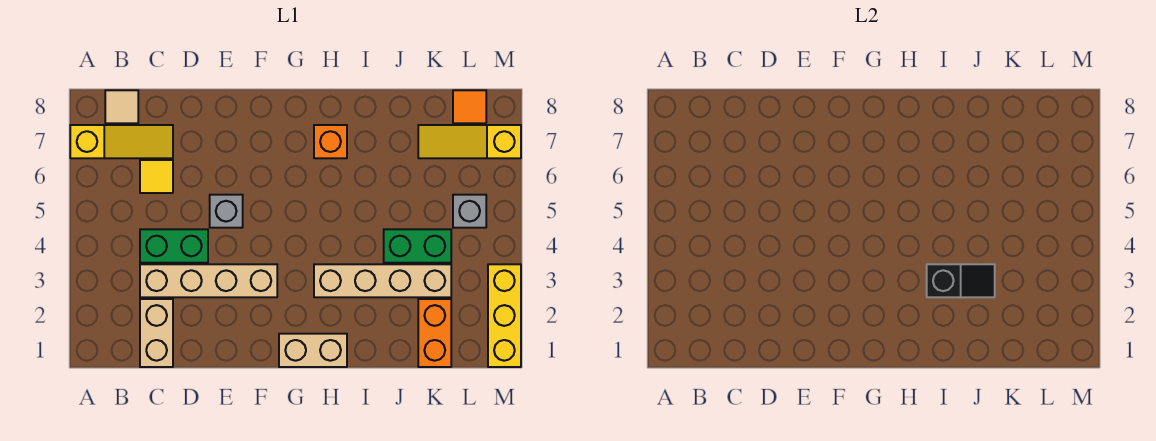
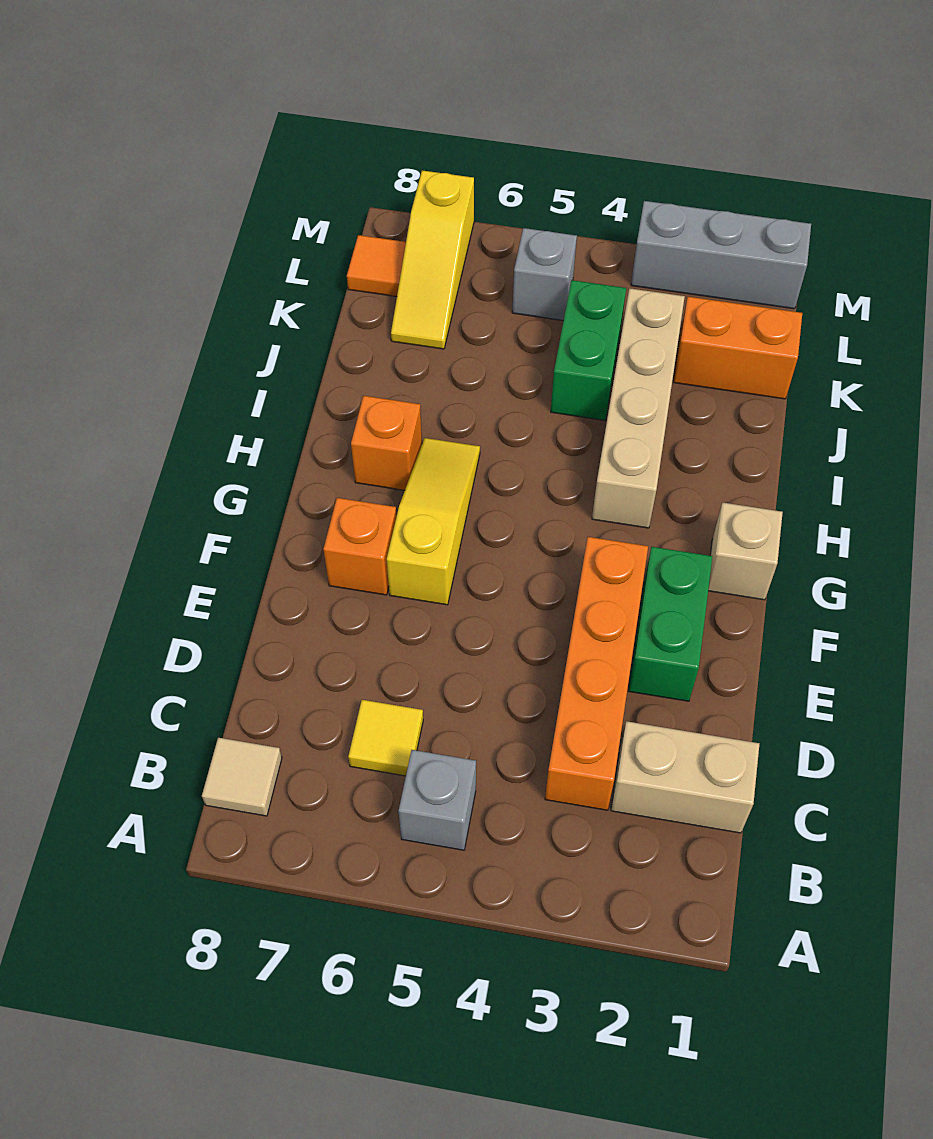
yellow slope A7:C7 level 1 top A -> yellow slope F6:H6 level 1 top F
tan brick C3:F3 level 1 -> orange brick C3:F3 level 1
green brick C4:D4 level 1 -> green brick E2:F2 level 1
grey brick E5 level 1 -> grey brick B5 level 1
none -> orange brick F7 level 1
tan brick G1:H1 level 1 -> tan brick G1 level 1
black slope I3:J3 level 2 top I -> none
yellow brick M1:M3 level 1 -> grey brick M1:M3 level 1

